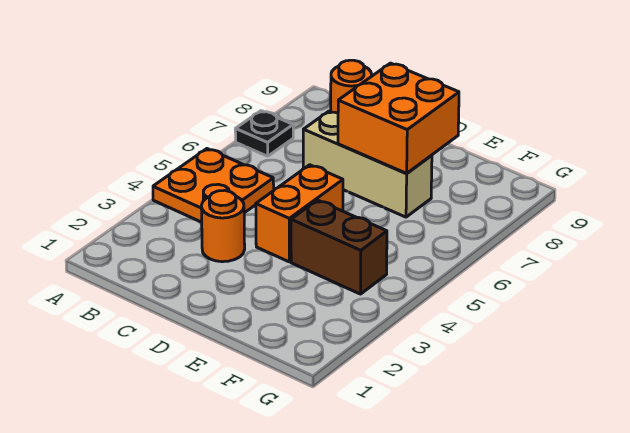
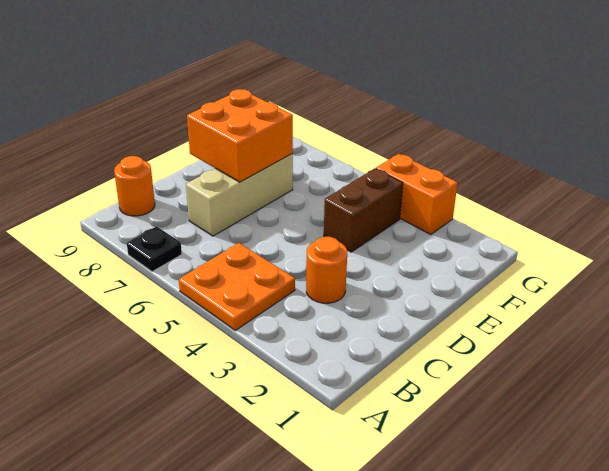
orange brick D4:D5 level 1 -> orange brick G3:G4 level 1

